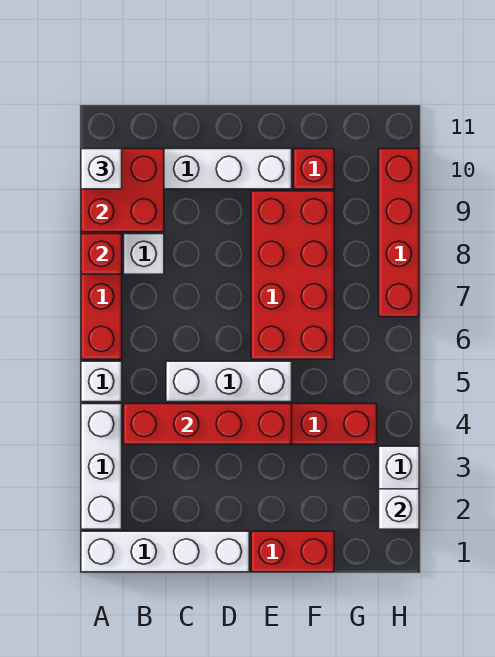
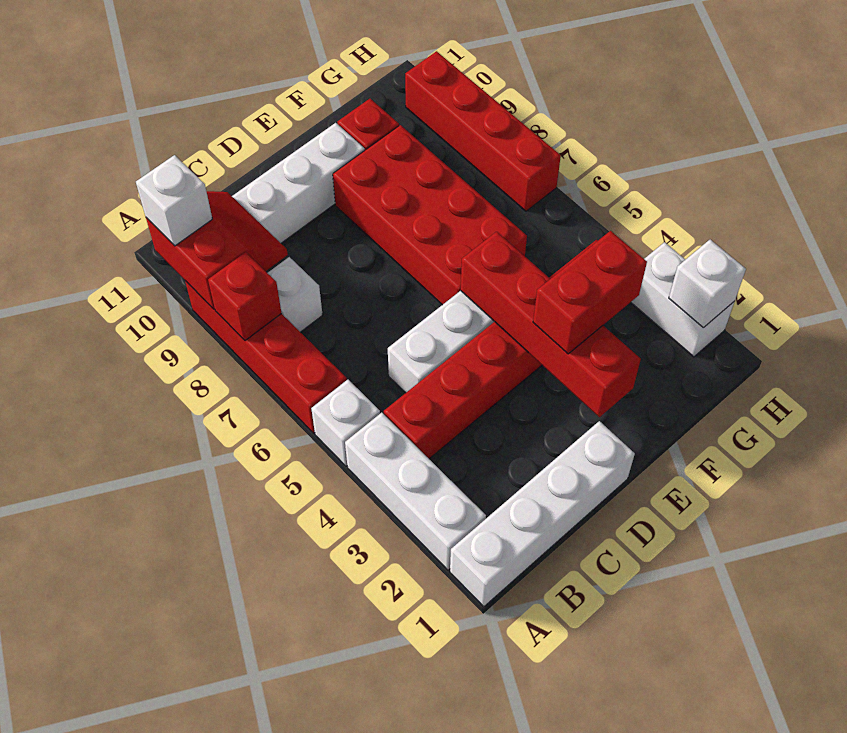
red brick A9:B10 level 2 -> red slope A9:B10 level 2 top A
red brick B4:E4 level 2 -> red brick E2:E5 level 2
red brick E1:F1 level 1 -> red brick E3:F3 level 3

